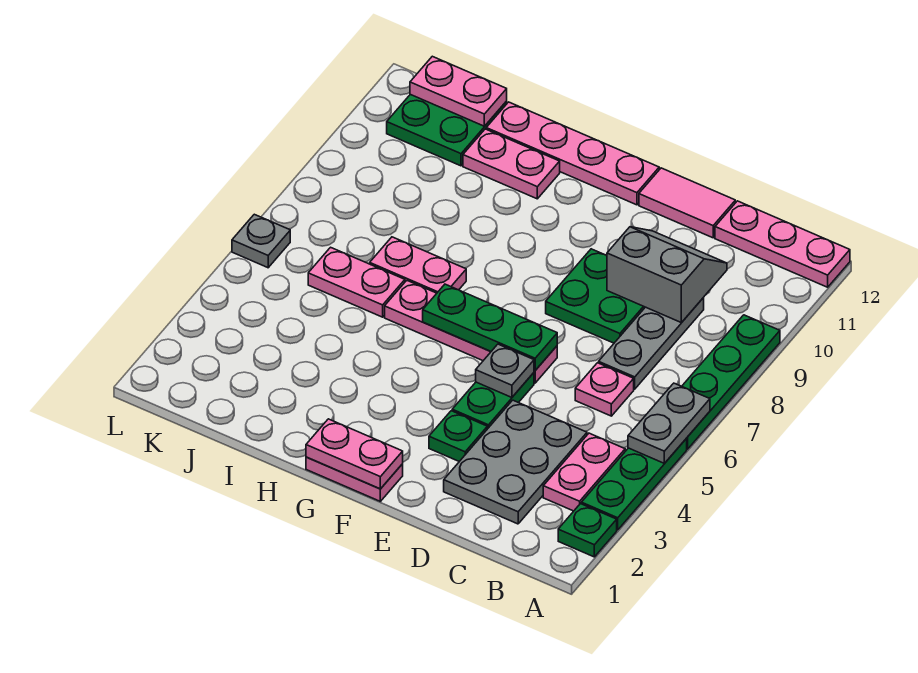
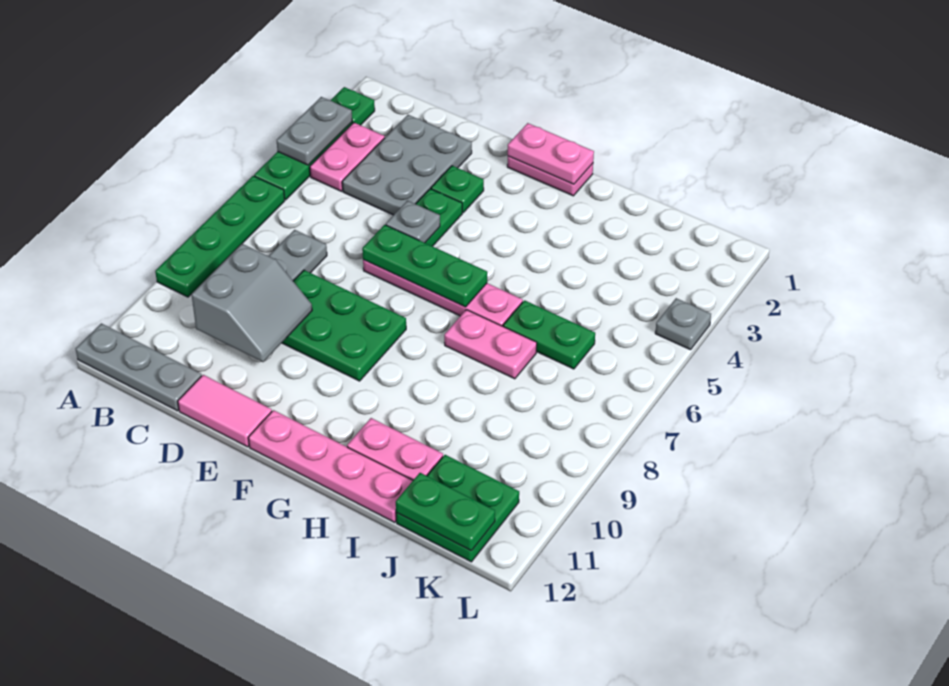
grey plate A5:A6 level 2 -> grey plate A3:A4 level 2
pink plate A12:C12 level 1 -> grey plate A12:C12 level 1
pink plate C6 level 1 -> none
grey slope C9:D10 level 2 top 9 -> grey slope C9:D10 level 2 top C
green plate D8:E9 level 1 -> green plate D8:F9 level 1
pink plate I6:J6 level 1 -> green plate I6:J6 level 1
pink plate J12:K12 level 2 -> green plate J12:K12 level 2
grey plate L6 level 1 -> grey plate L4 level 1

